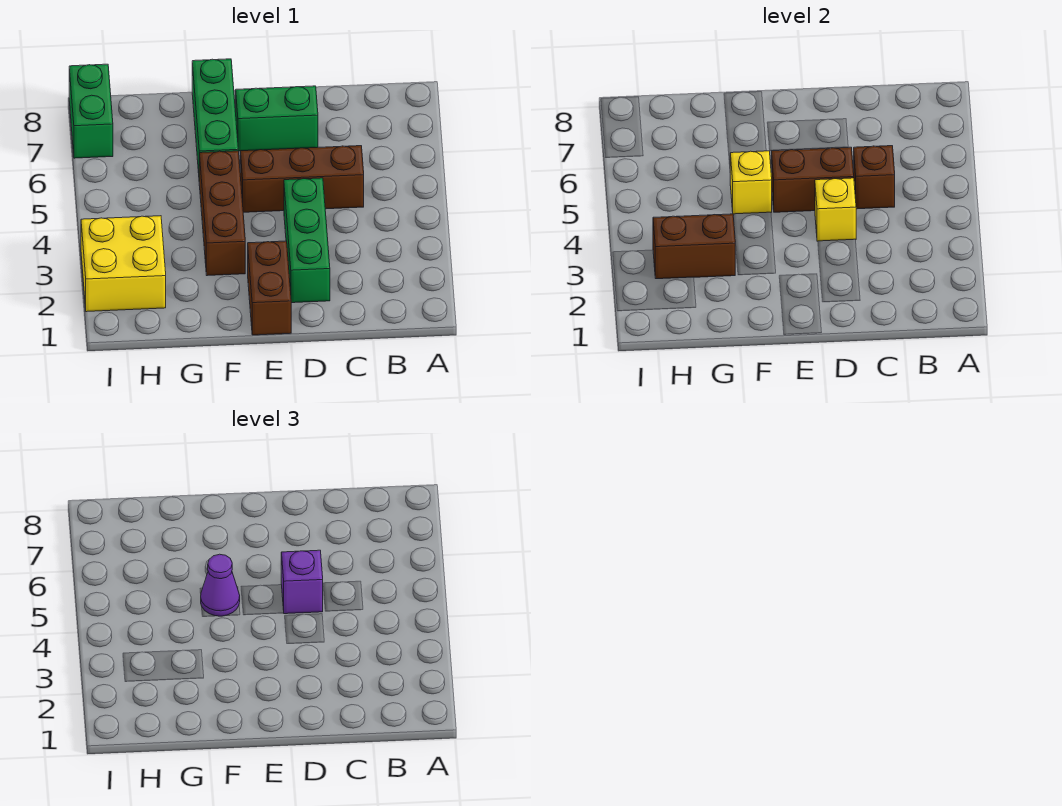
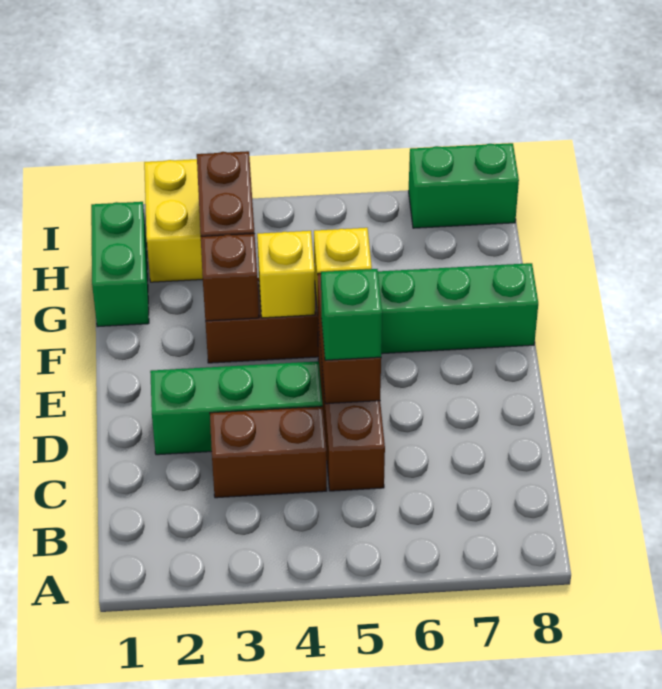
brown brick C5 level 2 -> brown brick F3 level 2
yellow brick D4 level 2 -> yellow brick F4 level 2
purple brick D5 level 3 -> green brick D5 level 3
green brick D7:E7 level 1 -> green brick G1:H1 level 1
brown brick E1:E2 level 1 -> brown brick C3:C4 level 1
purple cone F5 level 3 -> none

